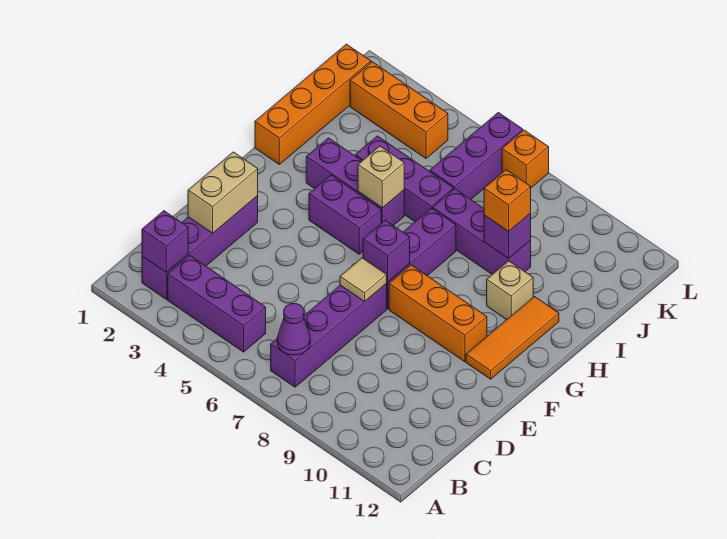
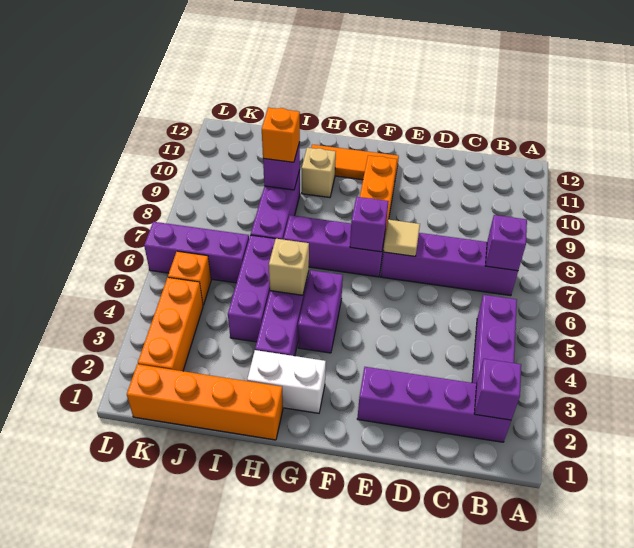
purple cone B7 level 2 -> purple brick B7 level 2
tan brick D2:E2 level 2 -> none
none -> white brick G2:H2 level 1
orange brick L7 level 1 -> orange brick K5 level 1

